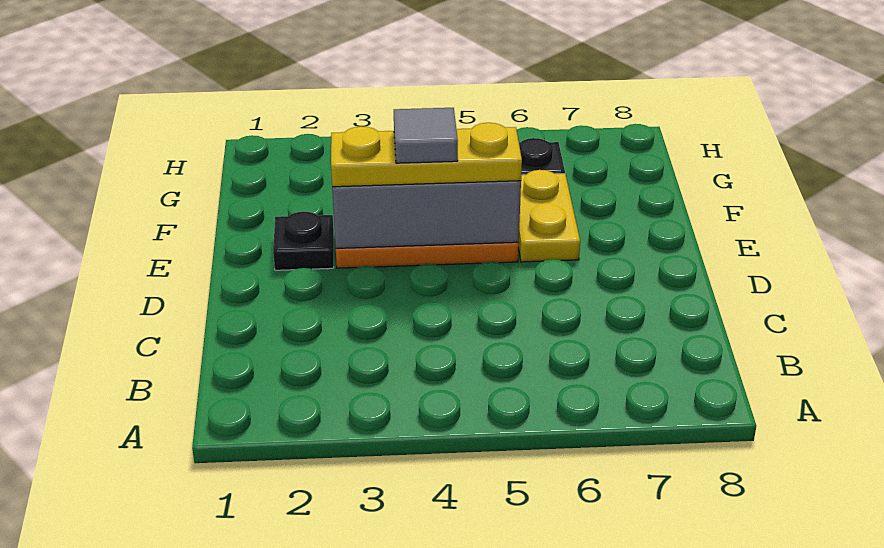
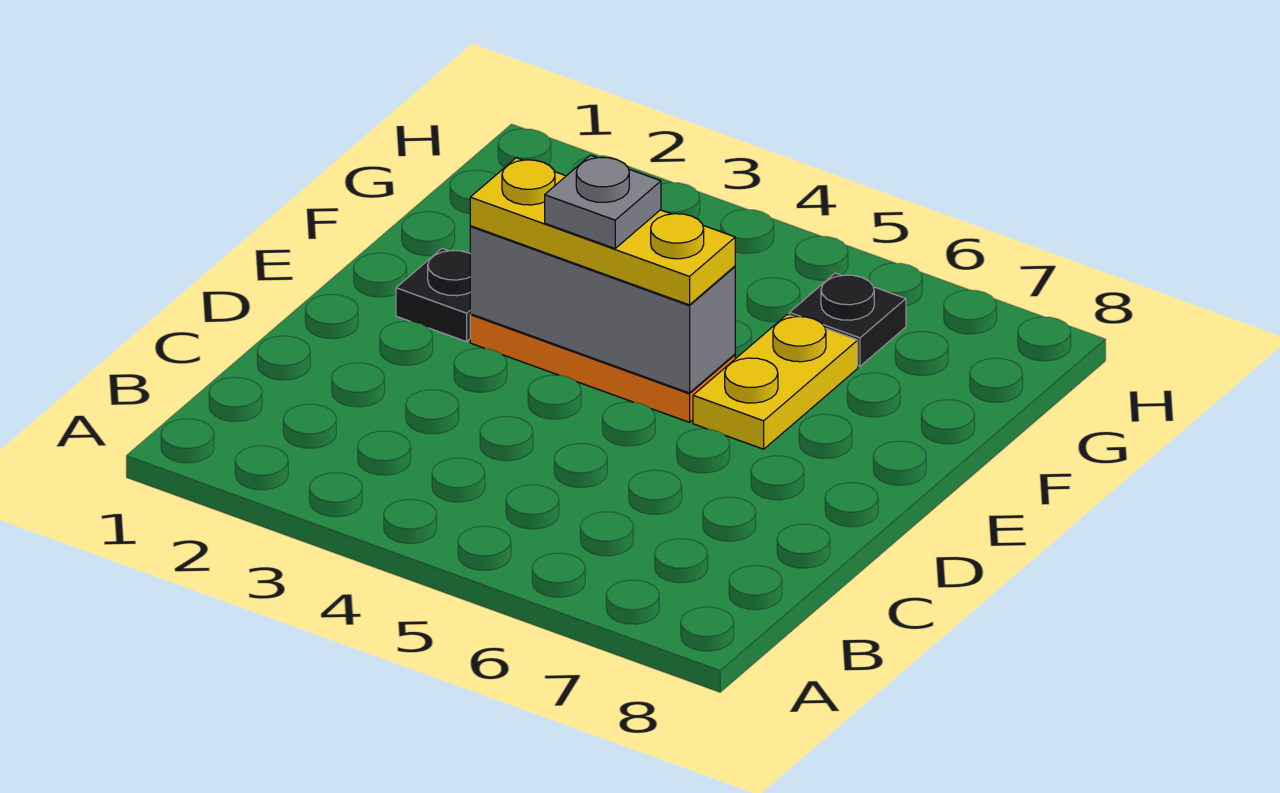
grey tile E4 level 4 -> grey plate E4 level 4

